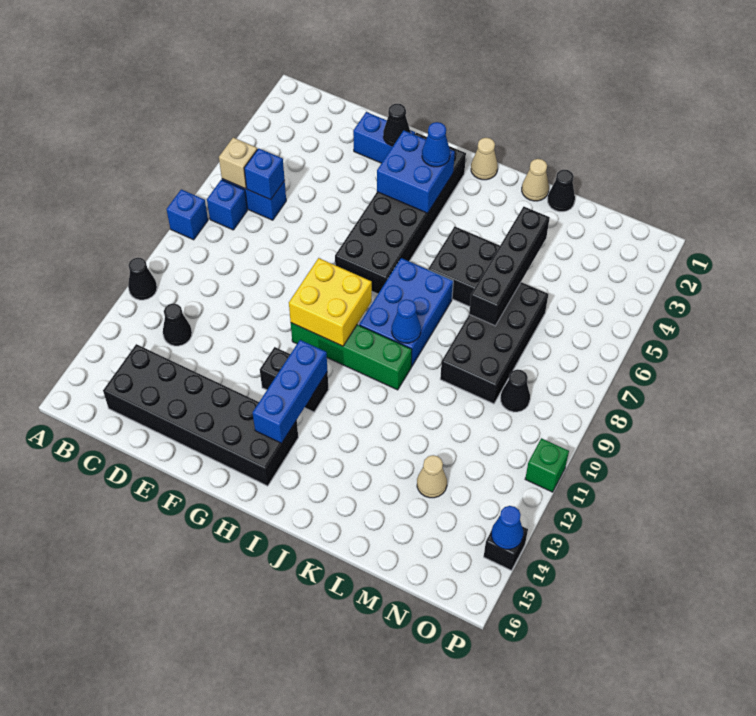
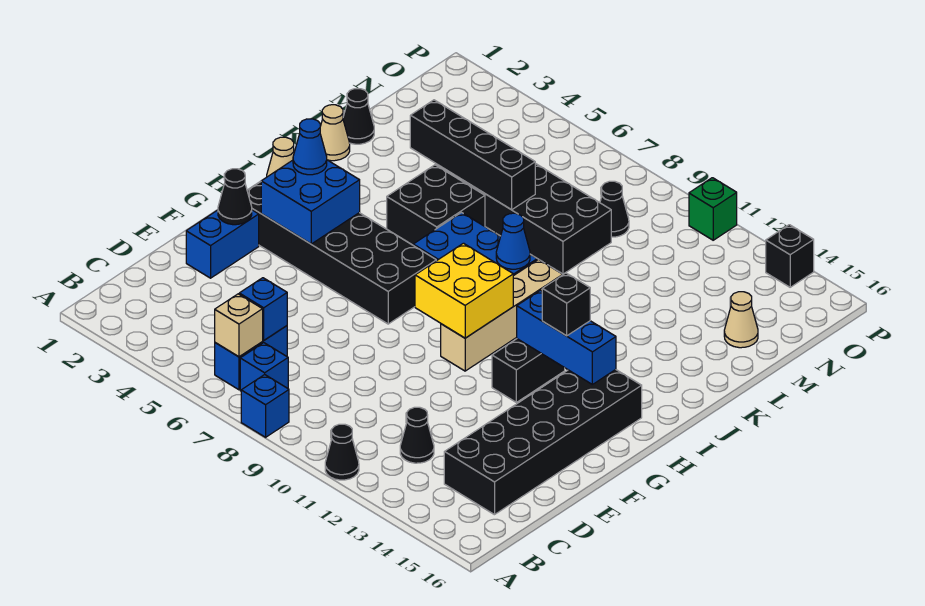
green brick G10:J10 level 1 -> tan brick G10:J10 level 1
none -> black brick H13 level 3
tan cone M13 level 1 -> tan cone M15 level 1
blue cone P14 level 2 -> none

